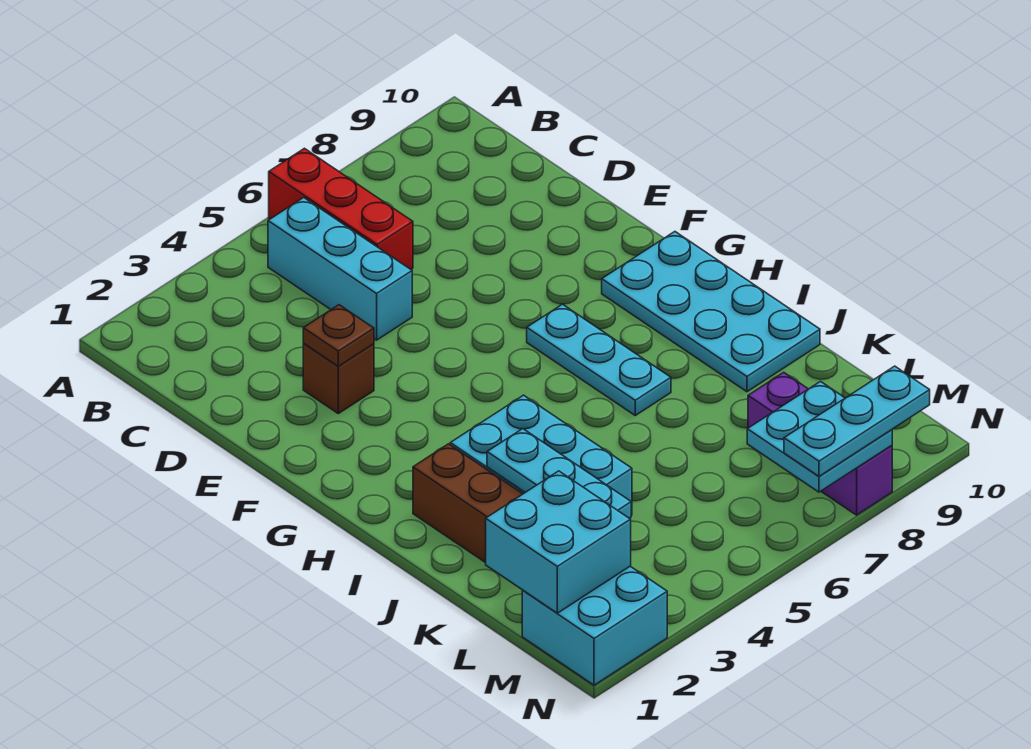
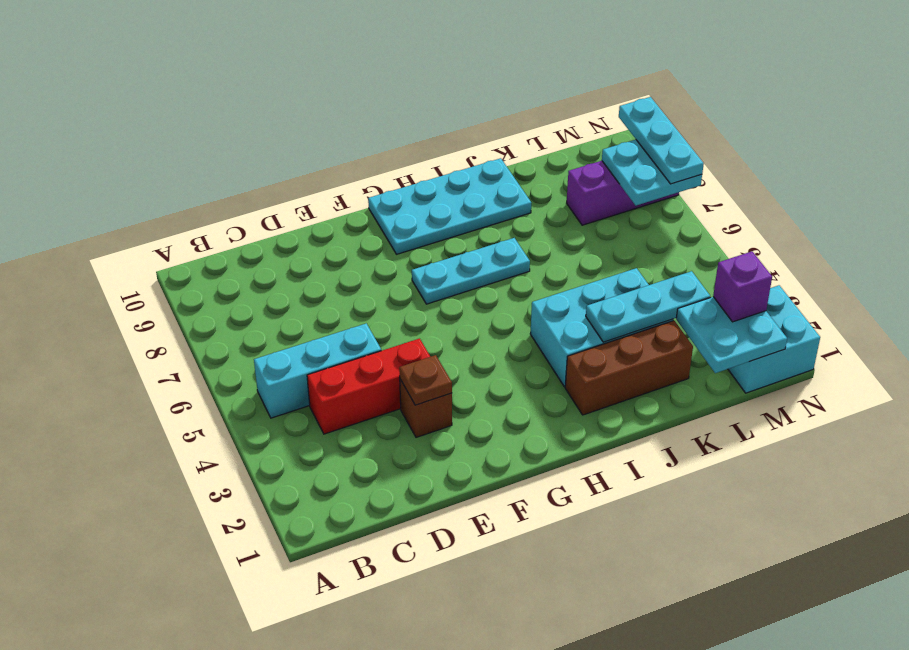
red brick A6:C6 level 1 -> red brick C4:E4 level 1
cyan brick L1:M2 level 2 -> cyan plate L1:M2 level 2
none -> purple brick M2 level 3

